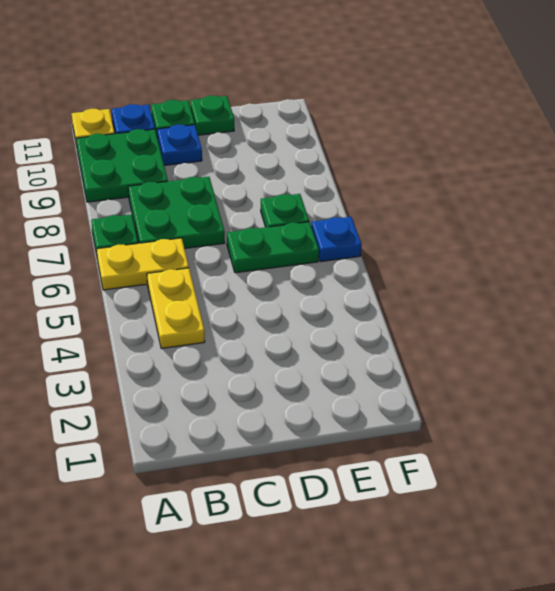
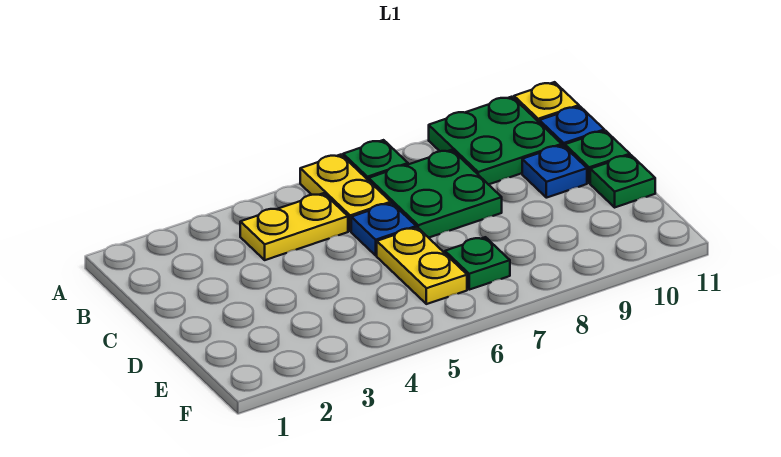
green plate D6:E6 level 1 -> yellow plate D6:E6 level 1
blue plate F6 level 1 -> blue plate C6 level 1

